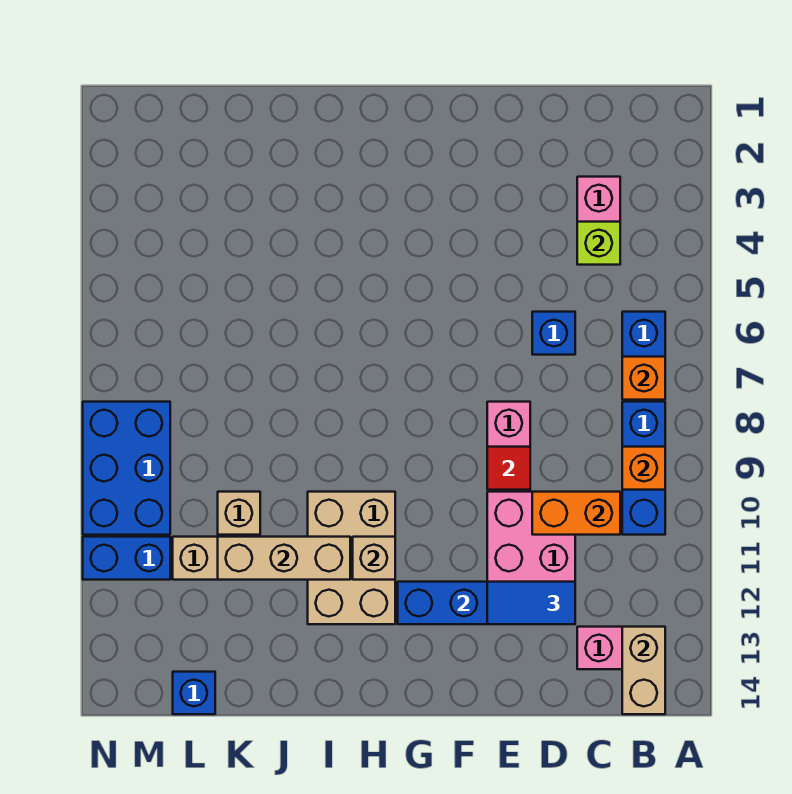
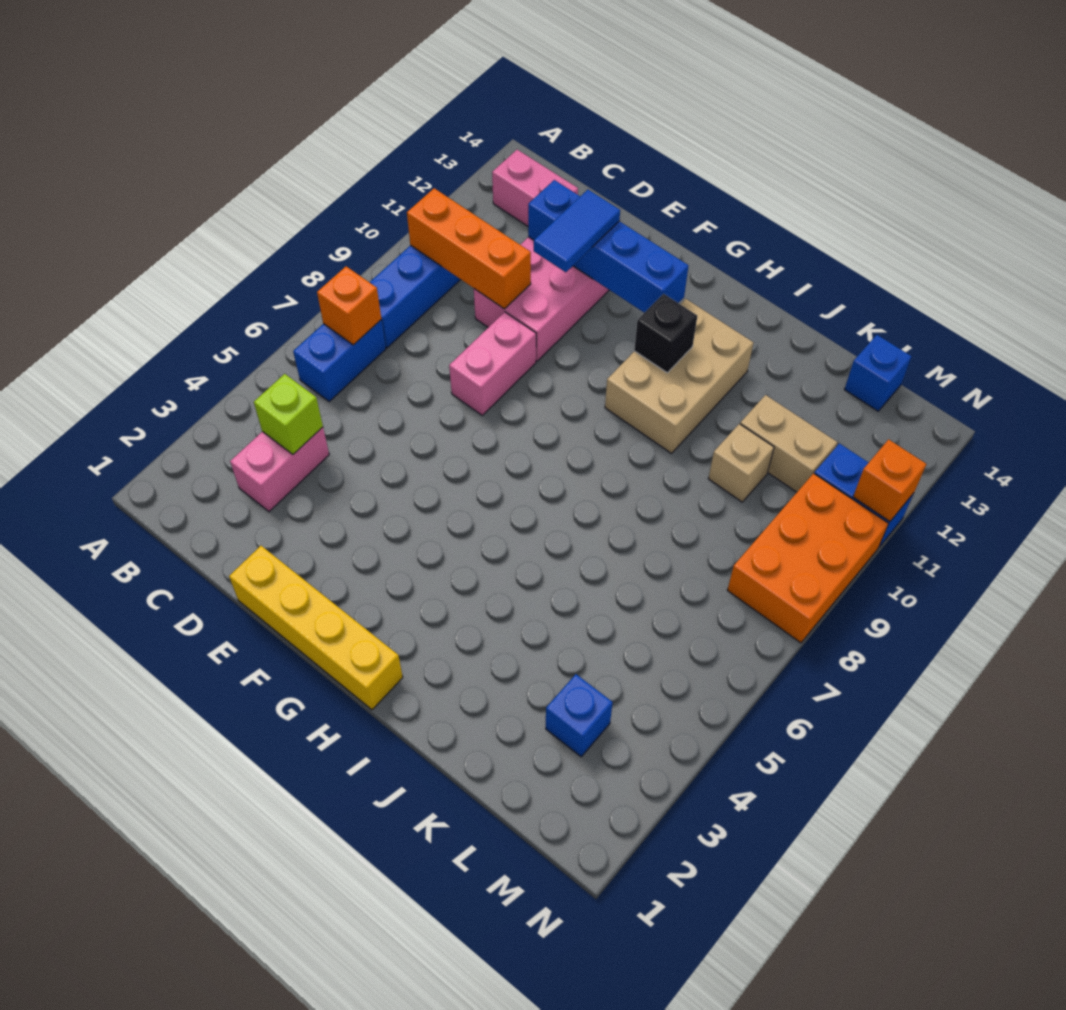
orange brick B9 level 2 -> orange brick N11 level 2
tan brick B13:B14 level 2 -> none
orange brick C10:D10 level 2 -> orange brick B10:D10 level 2
blue brick D6 level 1 -> blue brick L3 level 1
blue tile D12:E12 level 3 -> blue tile E11:E12 level 3
none -> yellow brick E1:H1 level 1
red tile E9 level 2 -> none
tan brick H11 level 2 -> black brick H11 level 2
tan brick I11:K11 level 2 -> none
blue brick M8:N10 level 1 -> orange brick M8:N10 level 1

